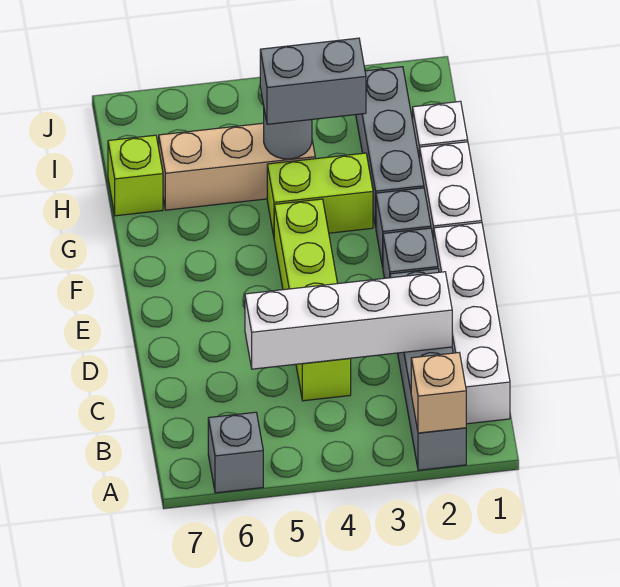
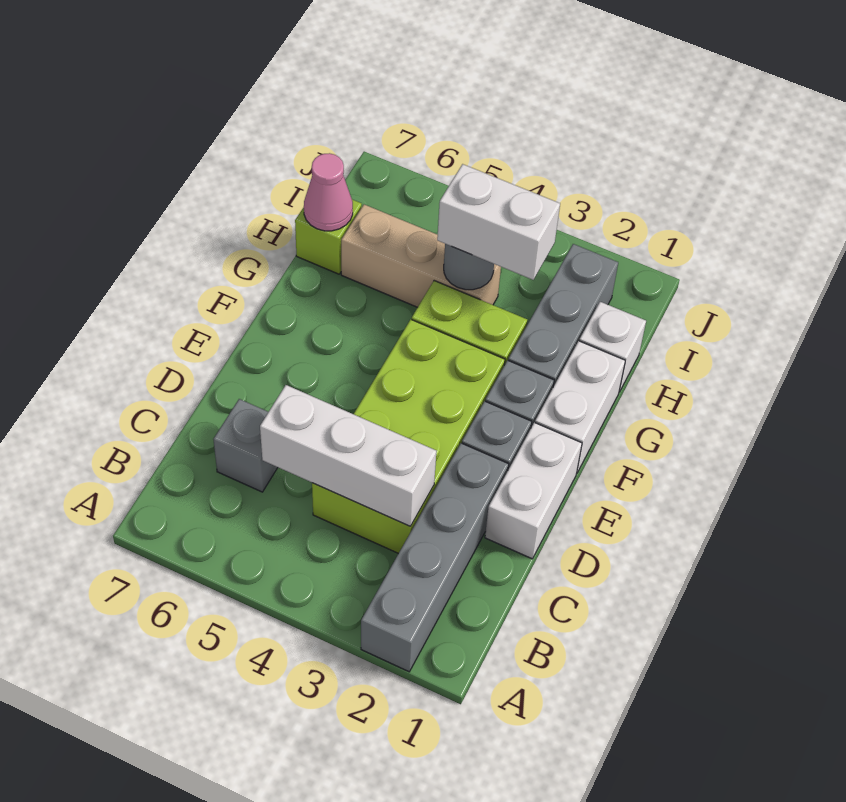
tan brick A2 level 2 -> none
grey brick A6 level 1 -> grey brick C6 level 1
white brick B1:E1 level 1 -> white brick D1:E1 level 1
white brick C2:C5 level 2 -> white brick C3:C5 level 2
lime brick C4:F4 level 1 -> lime brick C3:F4 level 1
grey brick H3:H4 level 3 -> white brick H3:H4 level 3
none -> pink cone H7 level 2

